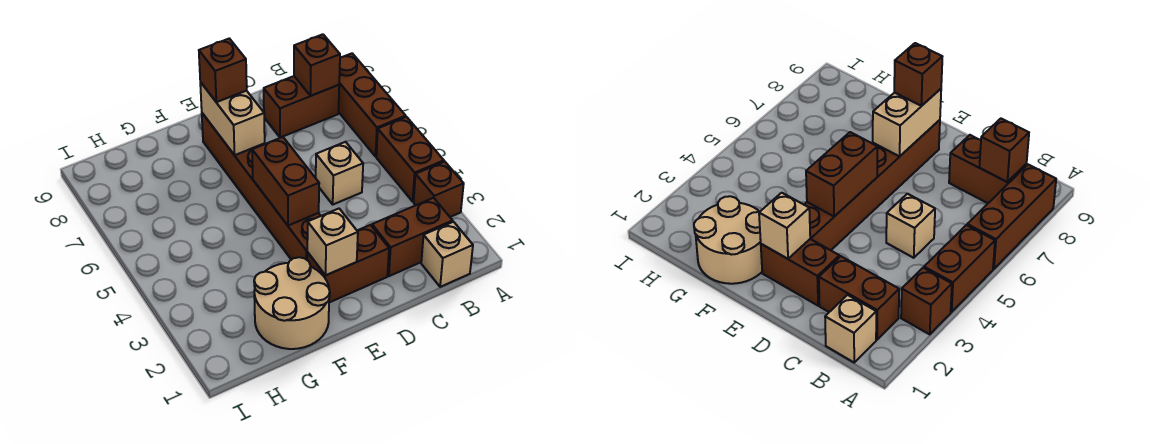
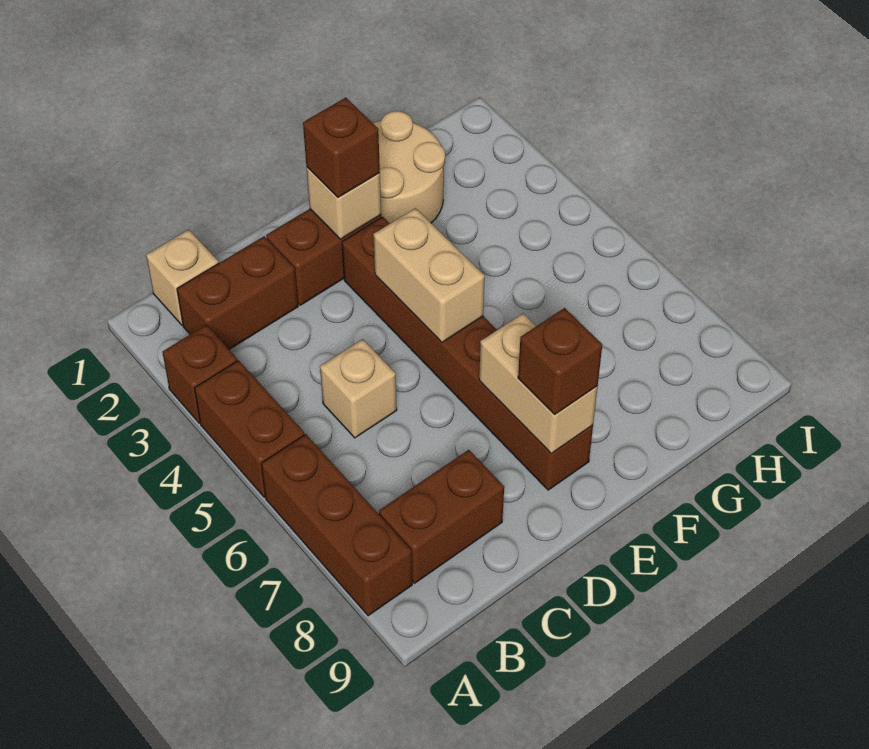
brown brick B8 level 2 -> brown brick E2 level 3
brown brick E4:E5 level 2 -> tan brick E4:E5 level 2

